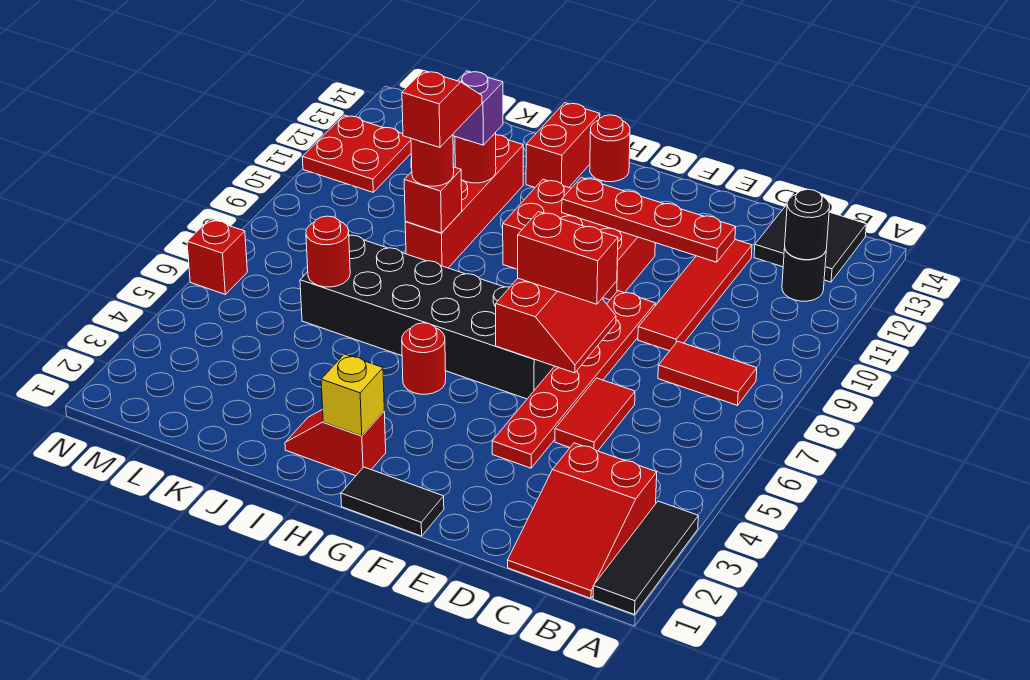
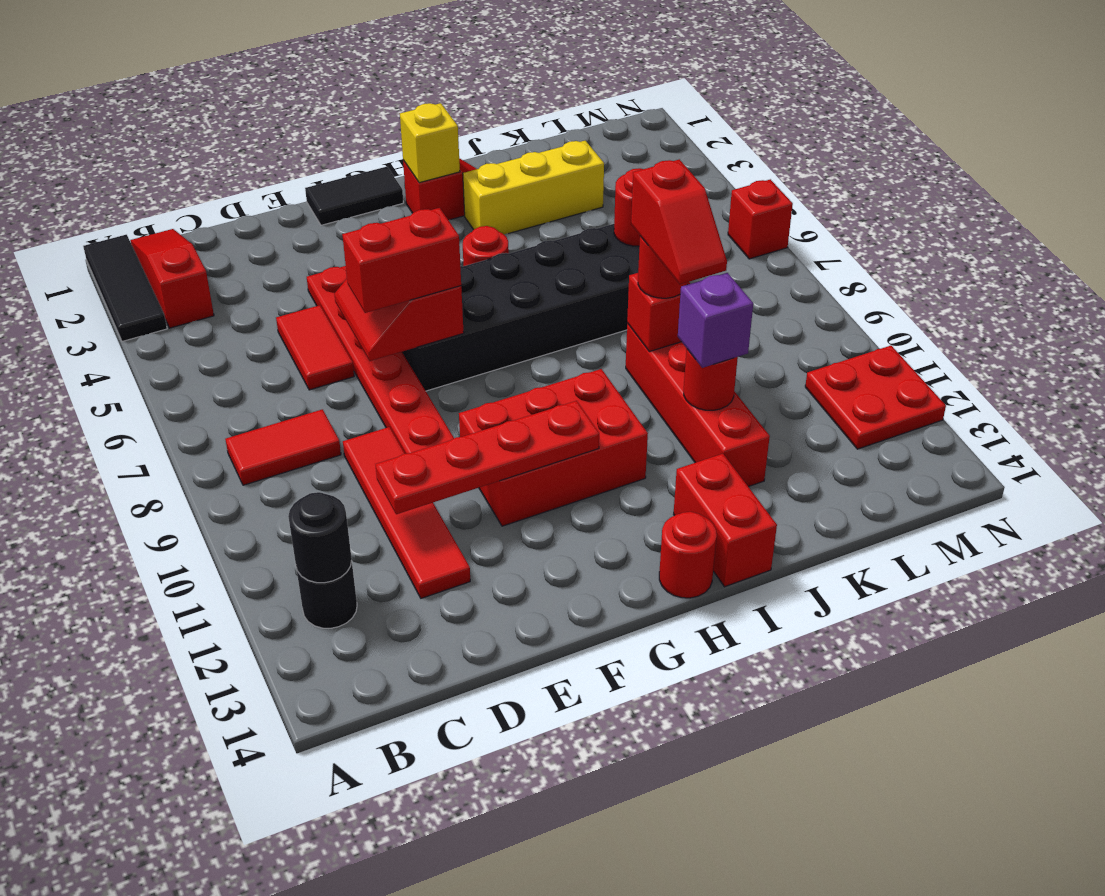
red slope B1:C3 level 1 top 3 -> red slope B1:B3 level 1 top 3
black tile B13:C14 level 1 -> none
none -> yellow brick I3:K3 level 1

